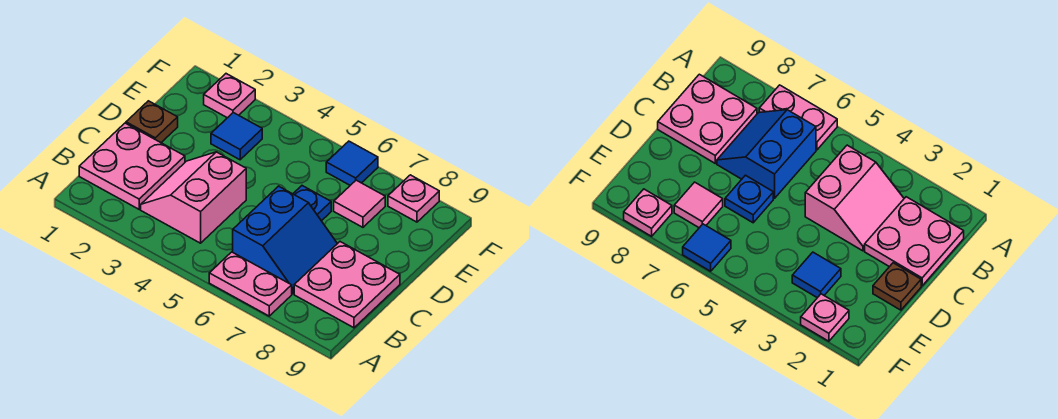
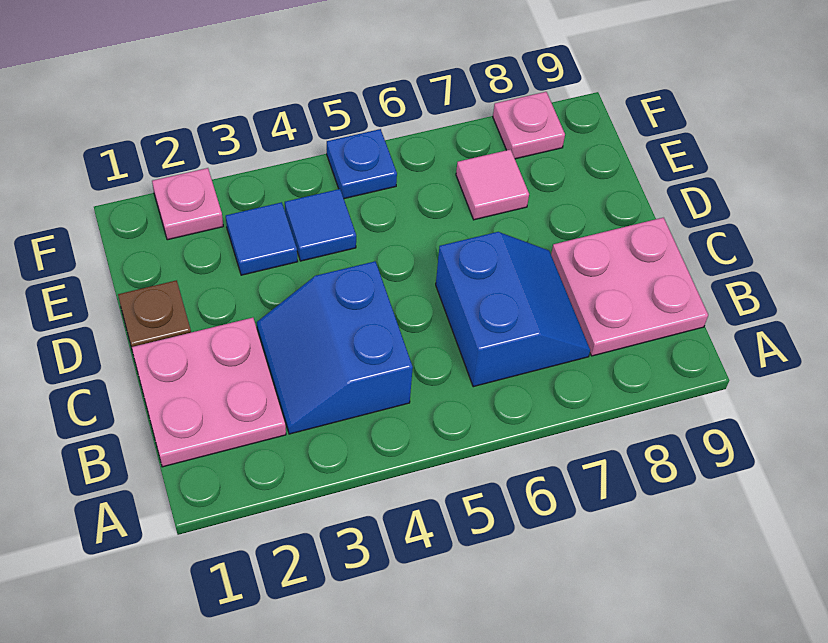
pink plate A6:A7 level 1 -> none
pink slope B3:C4 level 1 top 4 -> blue slope B3:C4 level 1 top 4
blue plate D6 level 1 -> blue plate F5 level 1
blue tile F6 level 1 -> blue tile E4 level 1

